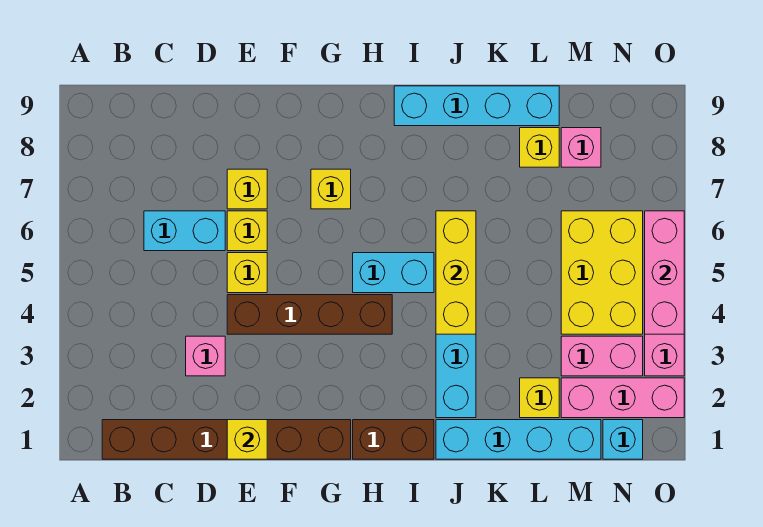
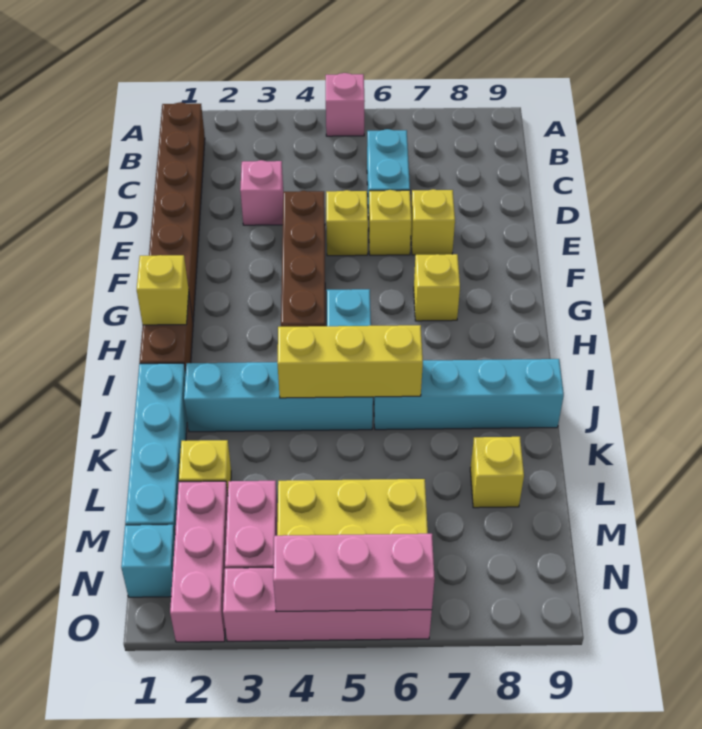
yellow brick E1 level 2 -> yellow brick H1 level 2
cyan brick I9:L9 level 1 -> cyan brick J6:J9 level 1
pink brick M8 level 1 -> pink brick A5 level 1

